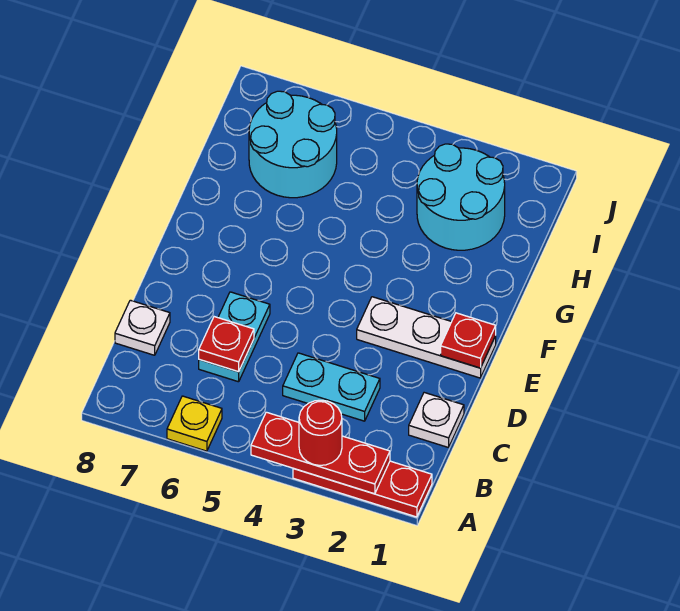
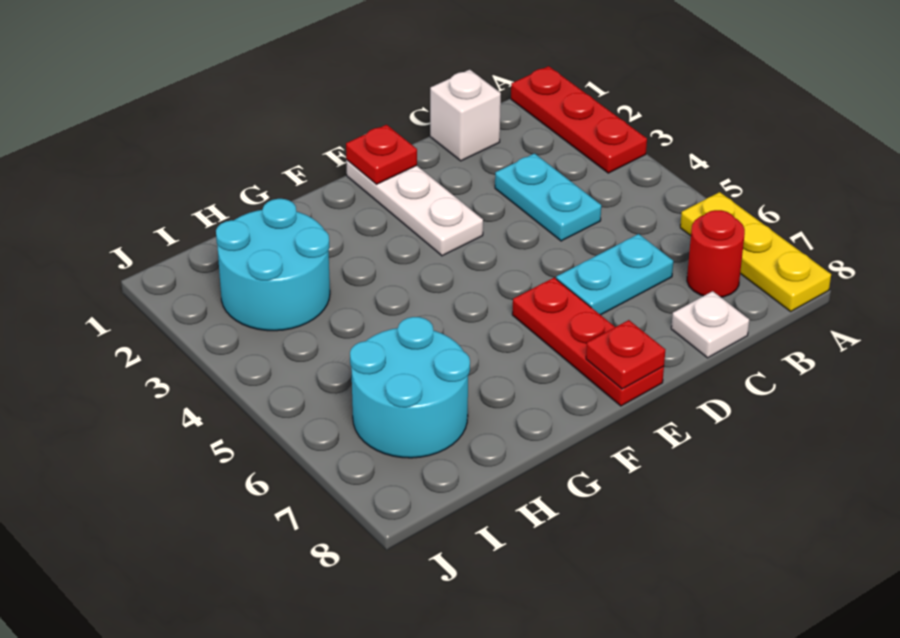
red plate A2:A4 level 2 -> red plate E6:E8 level 1
red round brick A3 level 3 -> red round brick B7 level 1
yellow plate A6 level 1 -> yellow plate A6:A8 level 1
white plate C1 level 1 -> white brick C1 level 1
red plate C6 level 2 -> red plate E8 level 2

